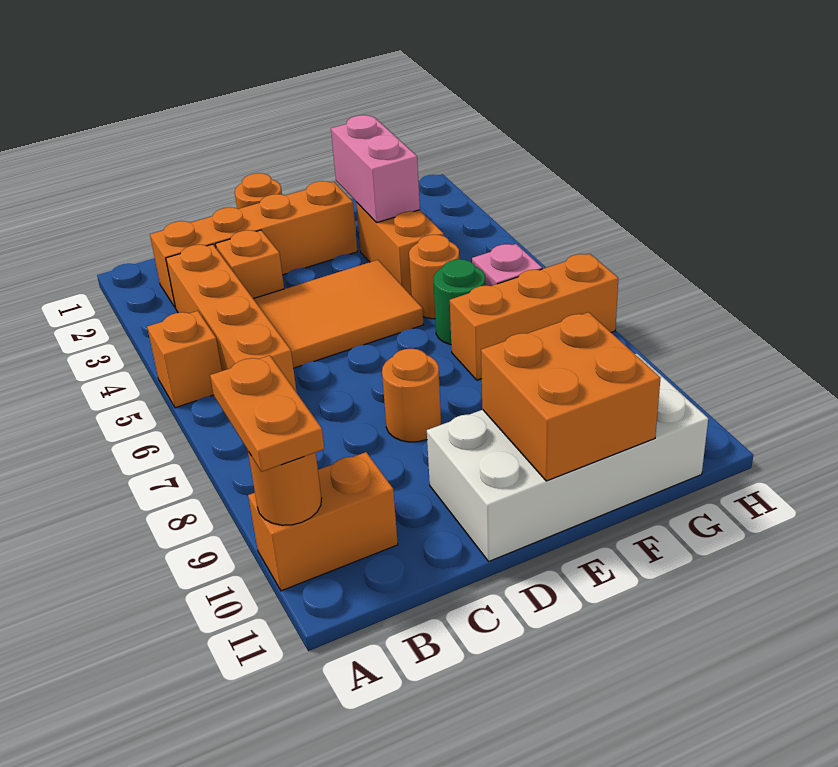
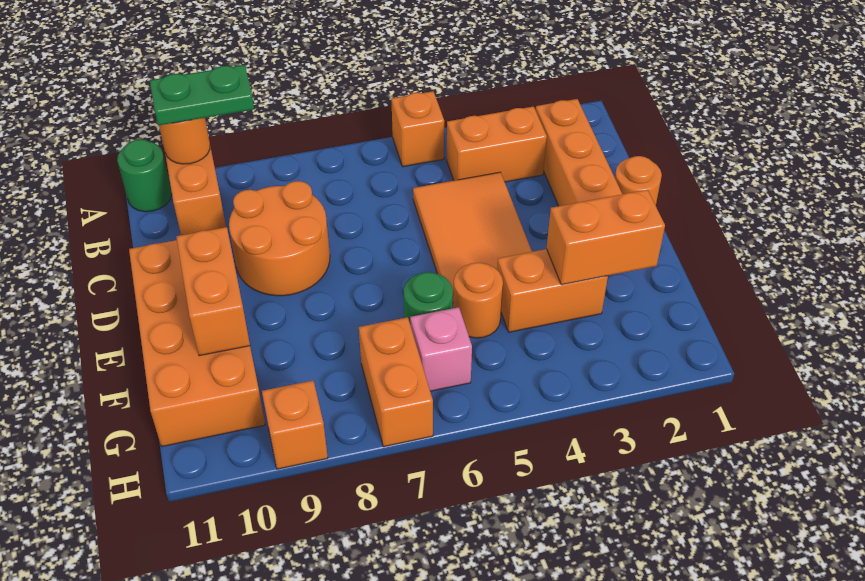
orange plate A9:A10 level 3 -> green plate A9:A10 level 3
none -> green round brick A11 level 1
orange brick B3:B6 level 1 -> orange brick B3:B4 level 1
orange brick C3 level 1 -> orange brick H9 level 1
orange round brick D8 level 1 -> orange round brick C8:D9 level 1
white brick D10:G11 level 1 -> orange brick D10:G11 level 1
orange brick E10:F11 level 2 -> orange brick E10:F10 level 2
pink brick F2:F3 level 2 -> orange brick F2:F3 level 2
orange brick F7:H7 level 1 -> orange brick G7:H7 level 1

